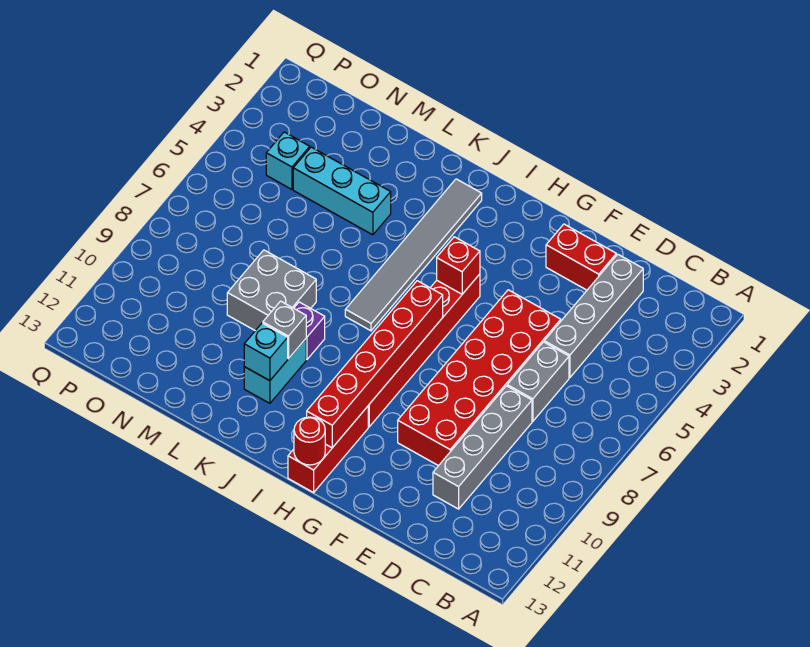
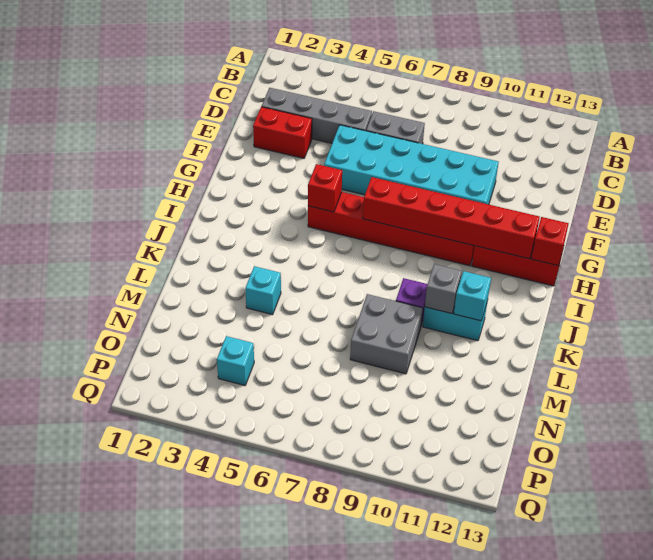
grey brick D8:D11 level 1 -> none
red brick E2:F2 level 1 -> red brick E2:E3 level 1
red brick E5:F10 level 1 -> cyan brick E5:F10 level 1
red round brick H13 level 2 -> red brick H13 level 2
grey tile J2:J7 level 1 -> none
cyan brick L4:N4 level 1 -> cyan brick L4 level 1

